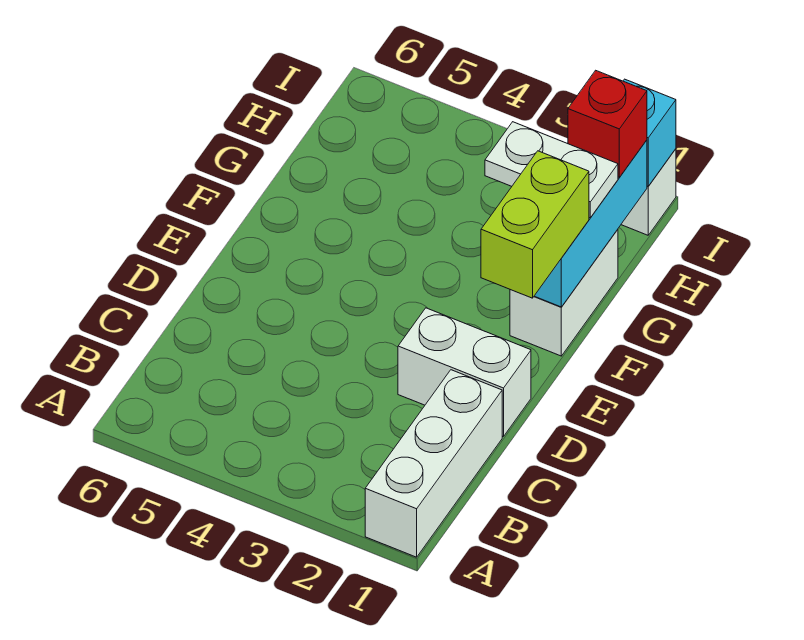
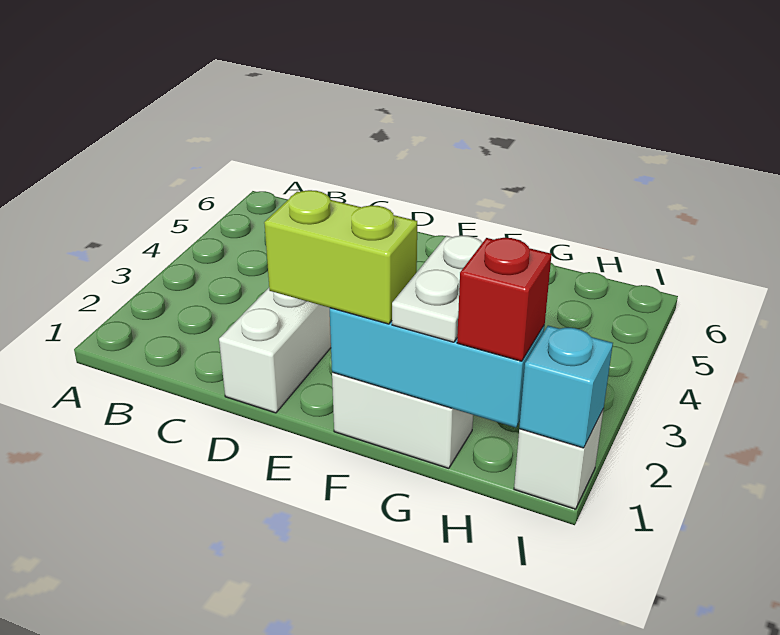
white brick A1:C1 level 1 -> none

